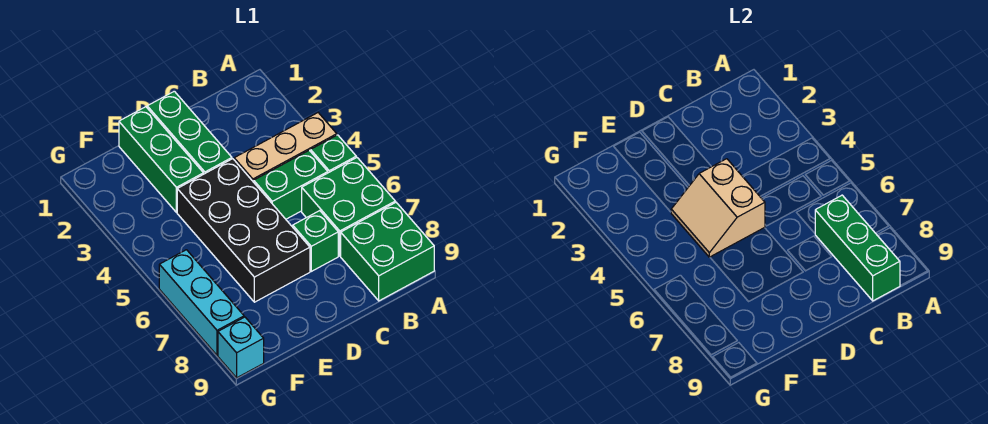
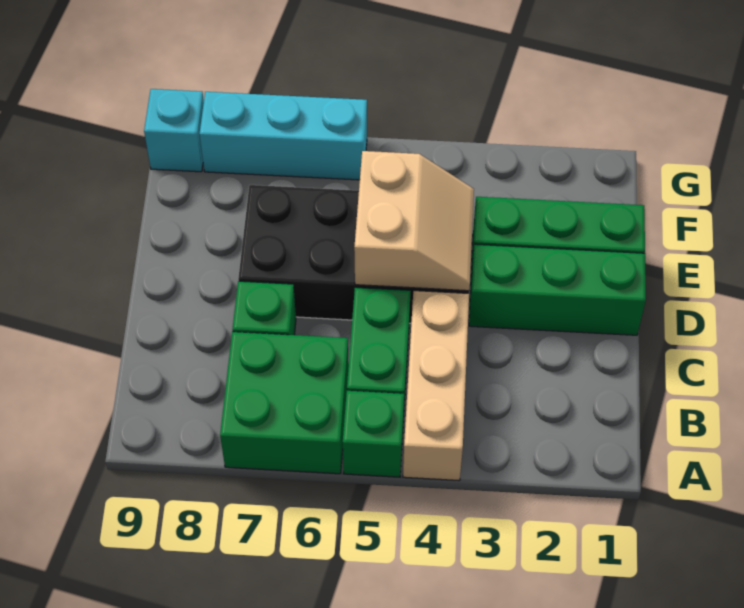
green brick A8:B9 level 1 -> none
green brick B7:B9 level 2 -> none
tan slope D4:E5 level 2 top D -> tan slope D4:E5 level 2 top 5

